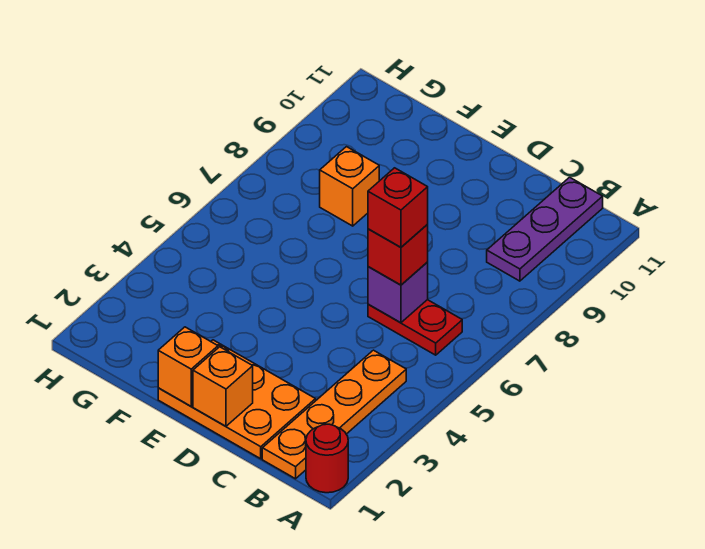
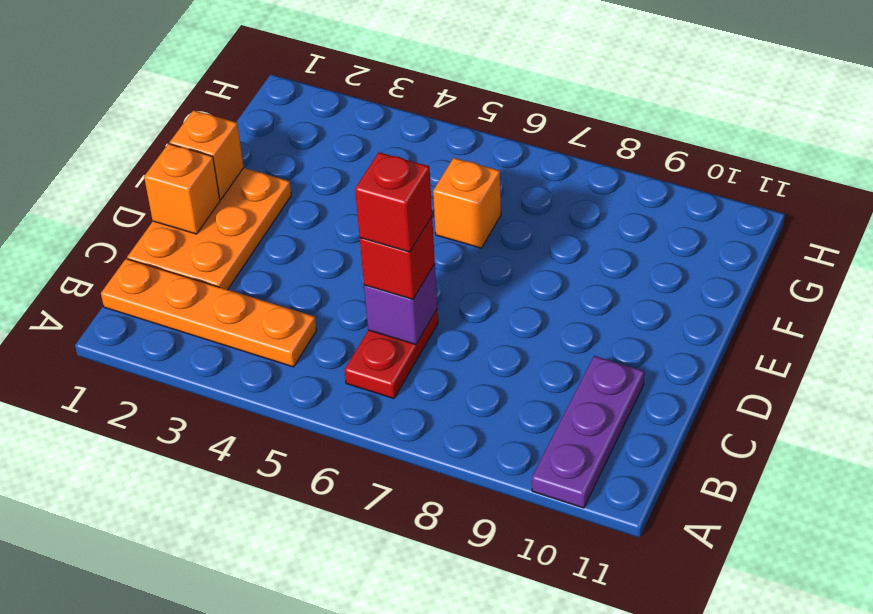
red round brick A1 level 1 -> none
purple plate B9:B11 level 1 -> purple plate A10:C10 level 1
orange brick F8 level 1 -> orange brick F6 level 1

